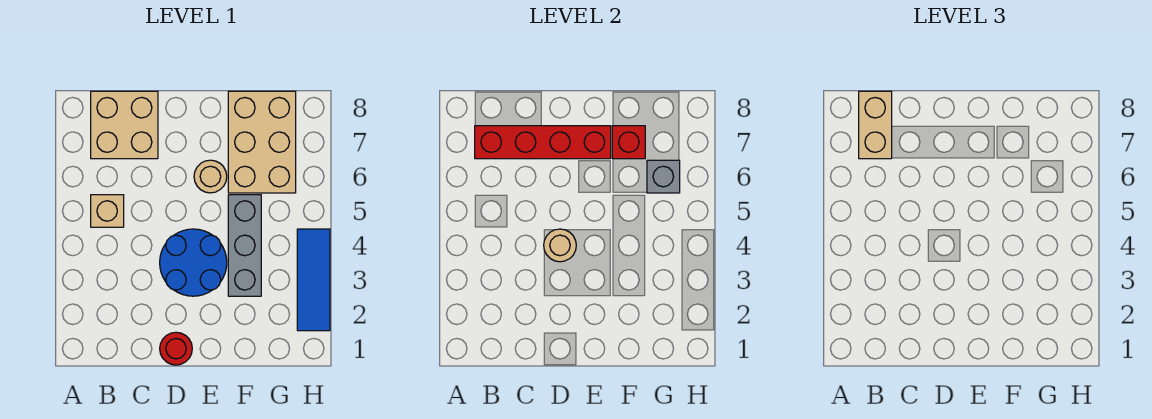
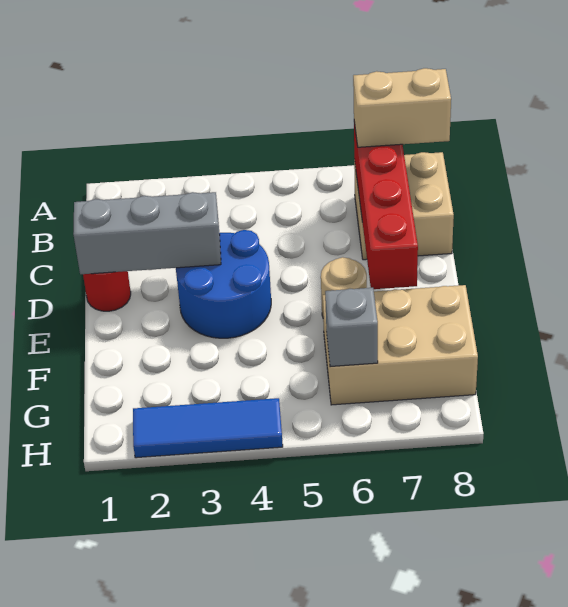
tan brick B5 level 1 -> none
tan round brick D4 level 2 -> none
grey brick F3:F5 level 1 -> grey brick D1:D3 level 2
red brick F7 level 2 -> none

